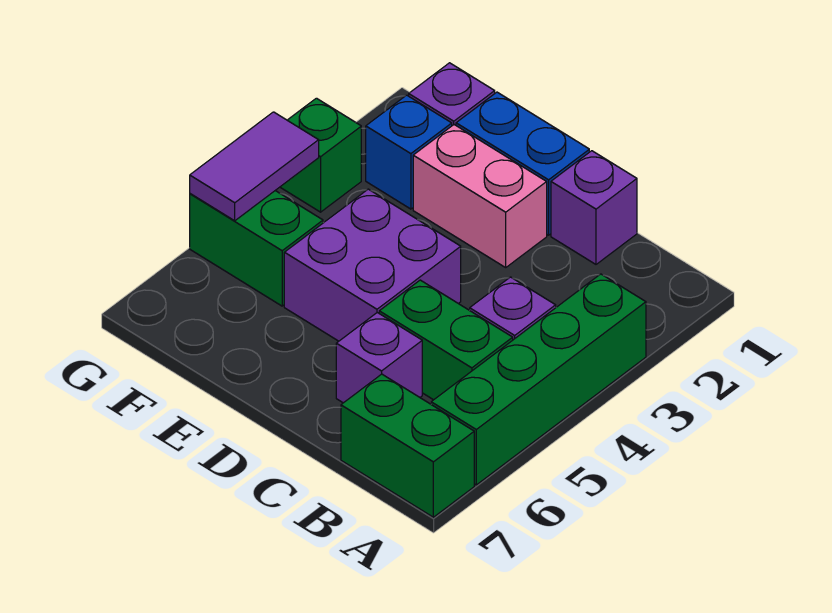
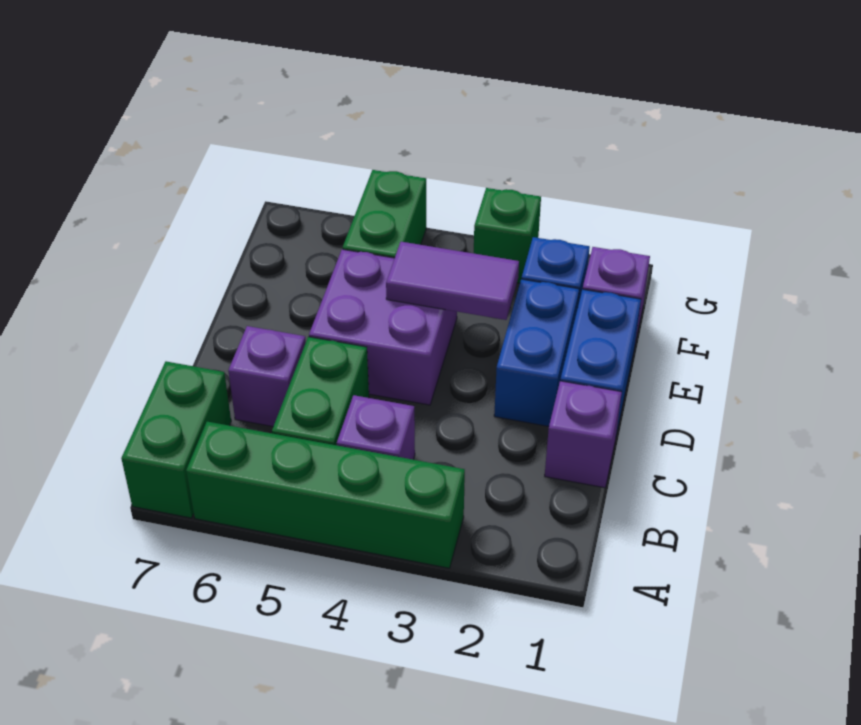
pink brick D2:E2 level 1 -> blue brick D2:E2 level 1
purple tile G4:G5 level 2 -> purple tile E3:E4 level 2

